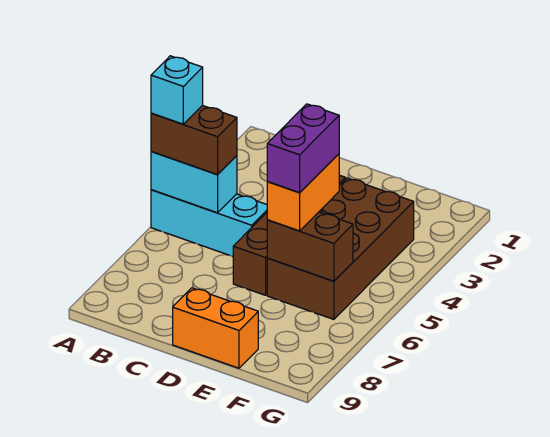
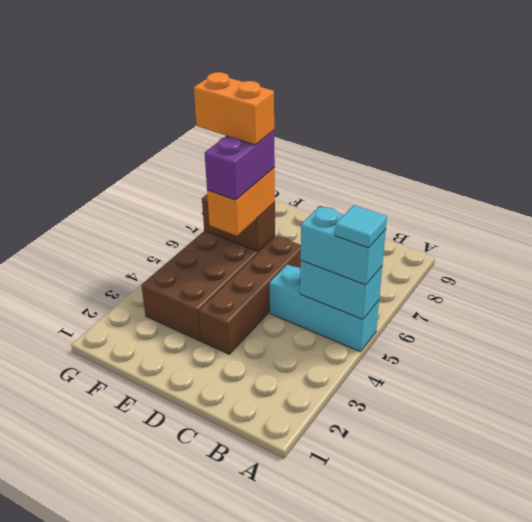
brown brick A5:B5 level 3 -> cyan brick A5:B5 level 3
cyan brick A5 level 4 -> cyan tile A5 level 4
orange brick D9:E9 level 1 -> orange brick E6:F6 level 5

